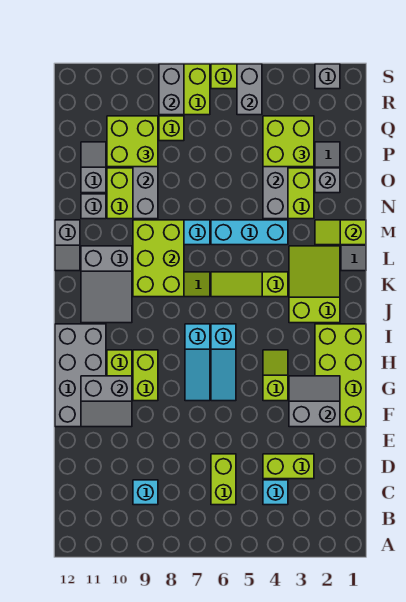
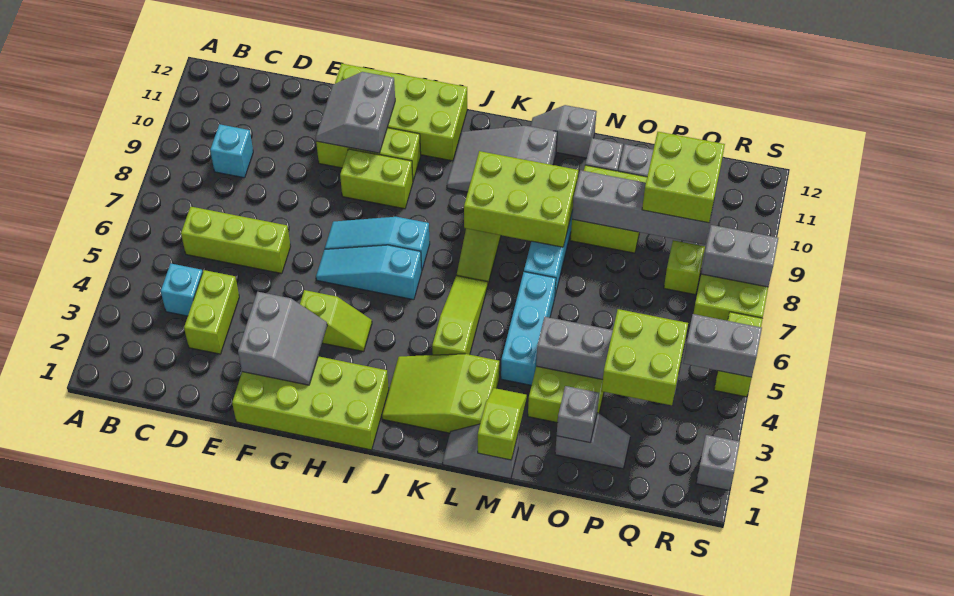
lime brick C6:D6 level 1 -> lime brick C6:E6 level 1
grey brick F11:I12 level 1 -> lime brick F11:I12 level 1
lime slope J2:L3 level 1 top J -> lime slope J2:L3 level 1 top L

